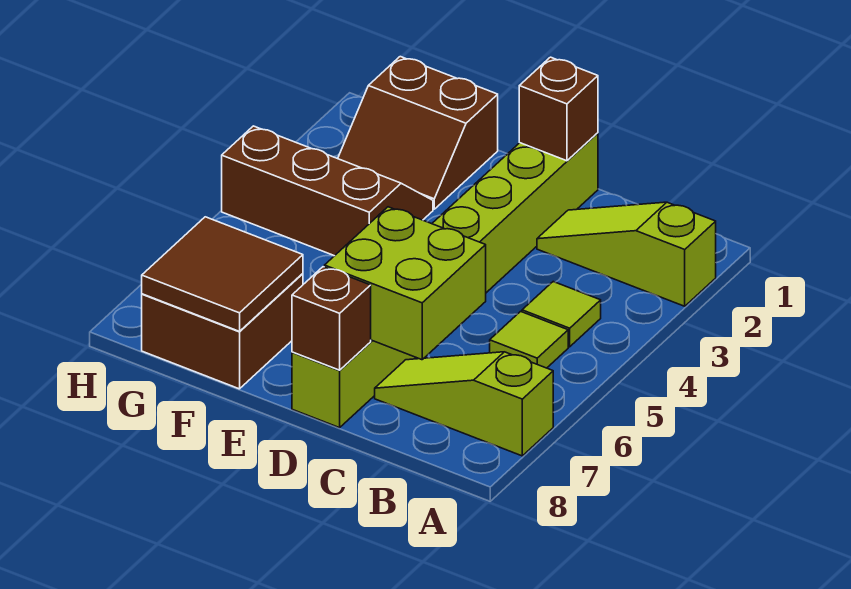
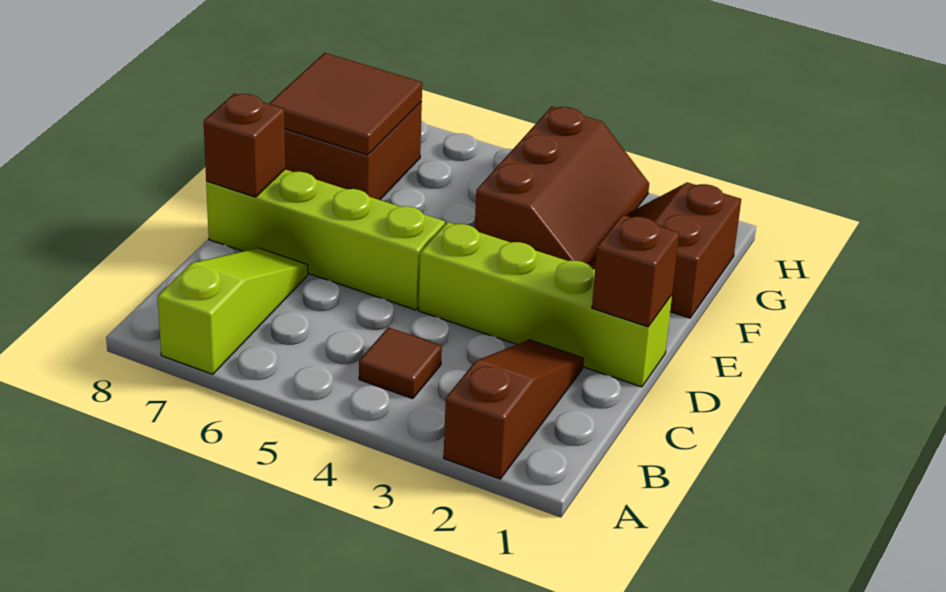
lime slope A2:C2 level 1 top A -> brown slope A2:C2 level 1 top A
lime tile B4 level 1 -> brown tile B4 level 1
lime tile B5 level 1 -> none
lime brick C6:D7 level 2 -> none

